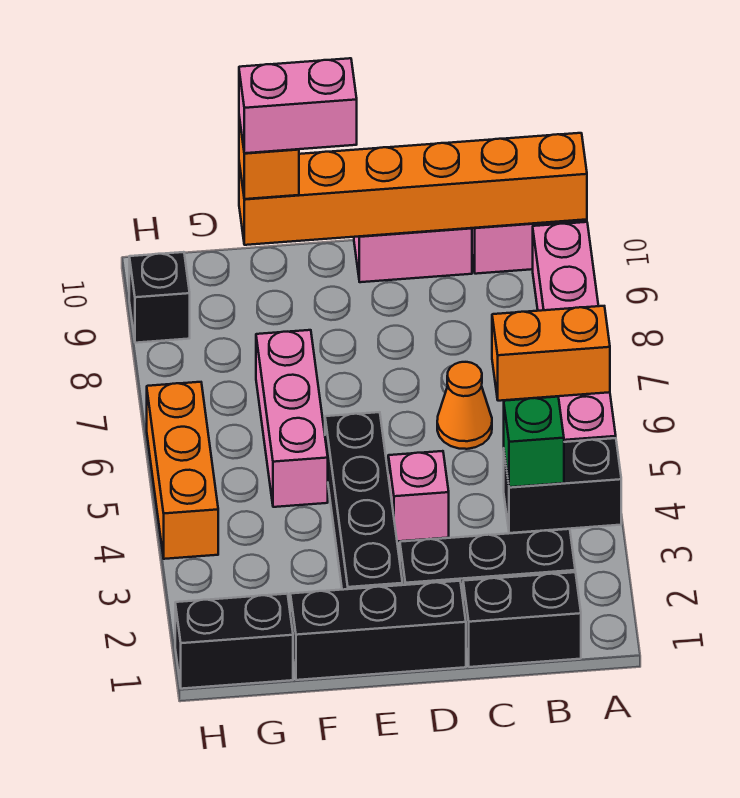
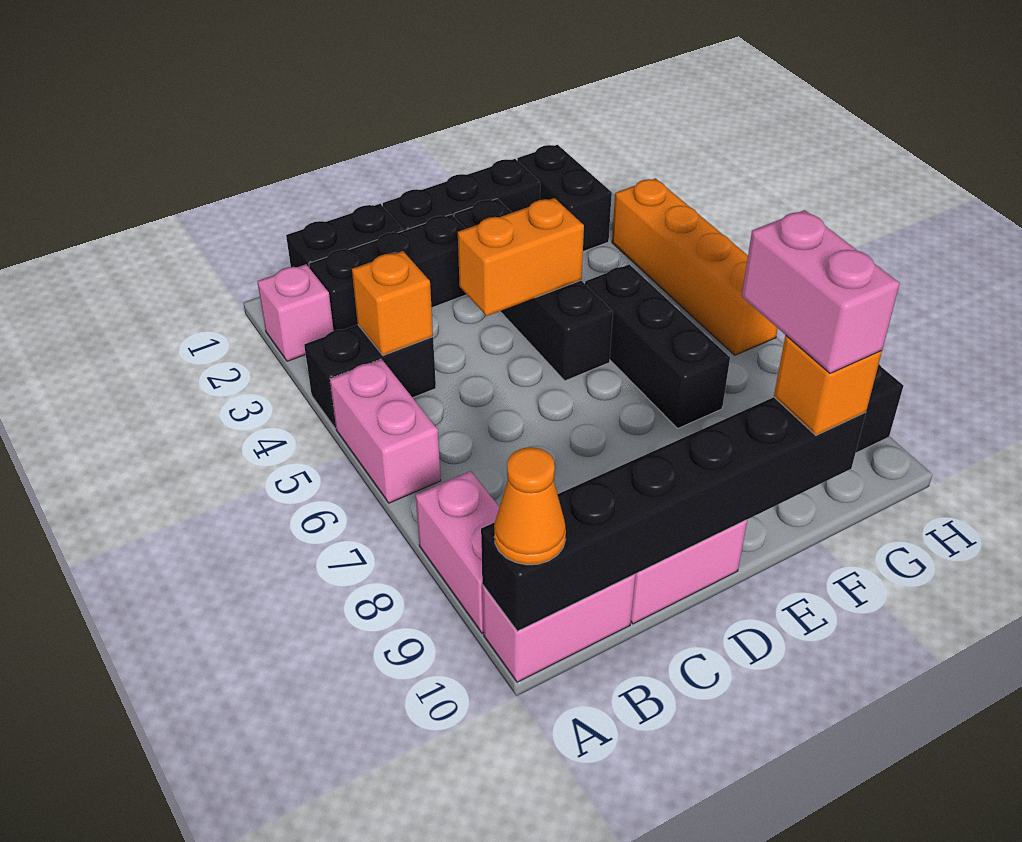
orange brick A6:B6 level 2 -> orange brick D4:E4 level 2
orange brick A10:F10 level 2 -> black brick A10:F10 level 2
green brick B4 level 2 -> orange brick B4 level 2
orange cone C6 level 1 -> orange cone A10 level 3
pink brick D4 level 1 -> pink brick A2 level 1
pink brick E10:F10 level 4 -> pink brick F9:F10 level 4
pink brick F5:F7 level 1 -> black brick F5:F7 level 1
black brick G1:H1 level 1 -> black brick G1:G2 level 1
orange brick H4:H6 level 1 -> orange brick H3:H6 level 1

